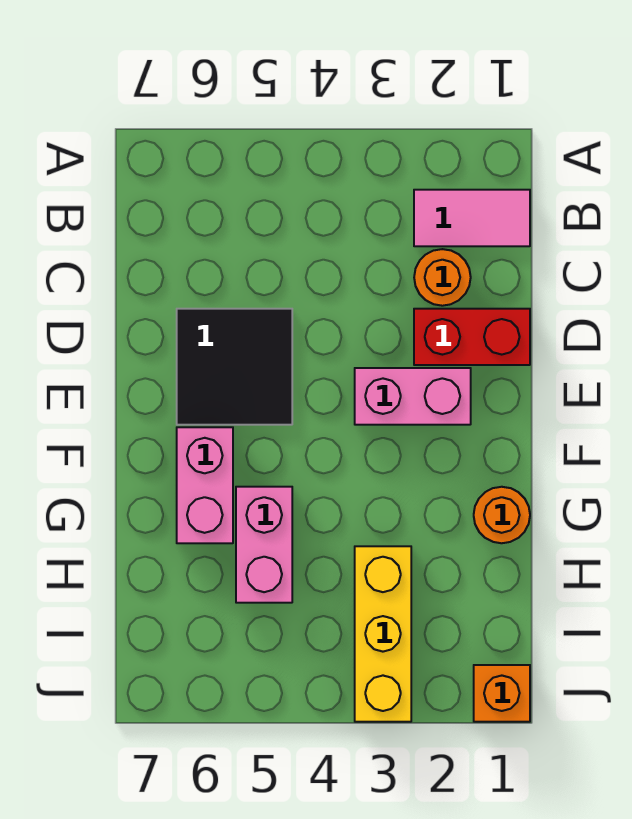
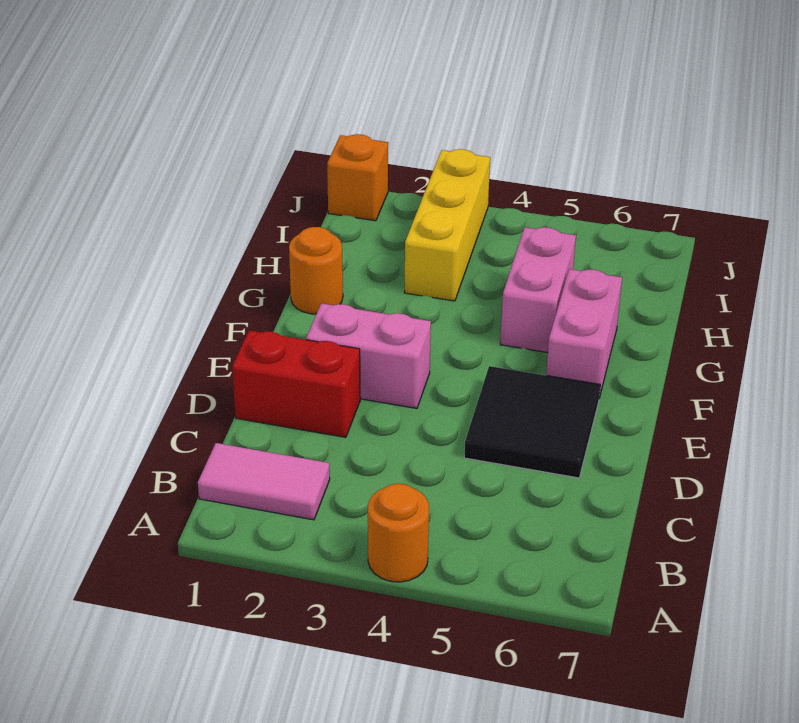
orange round brick C2 level 1 -> orange round brick A4 level 1

